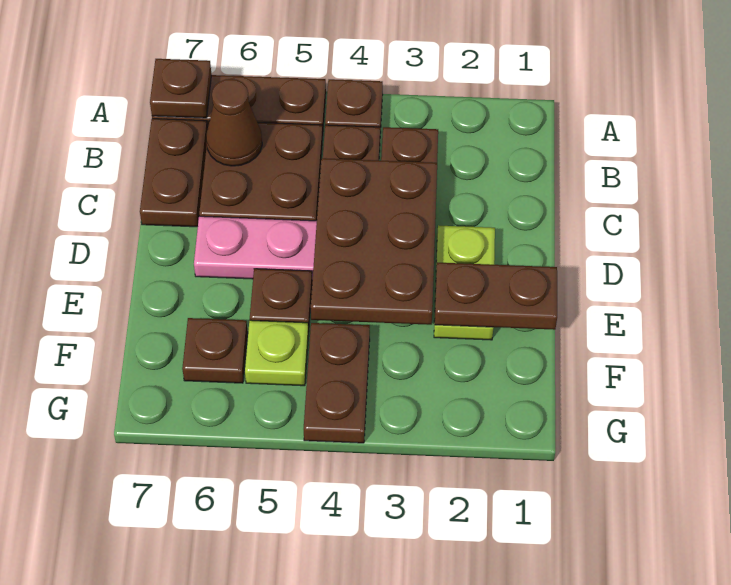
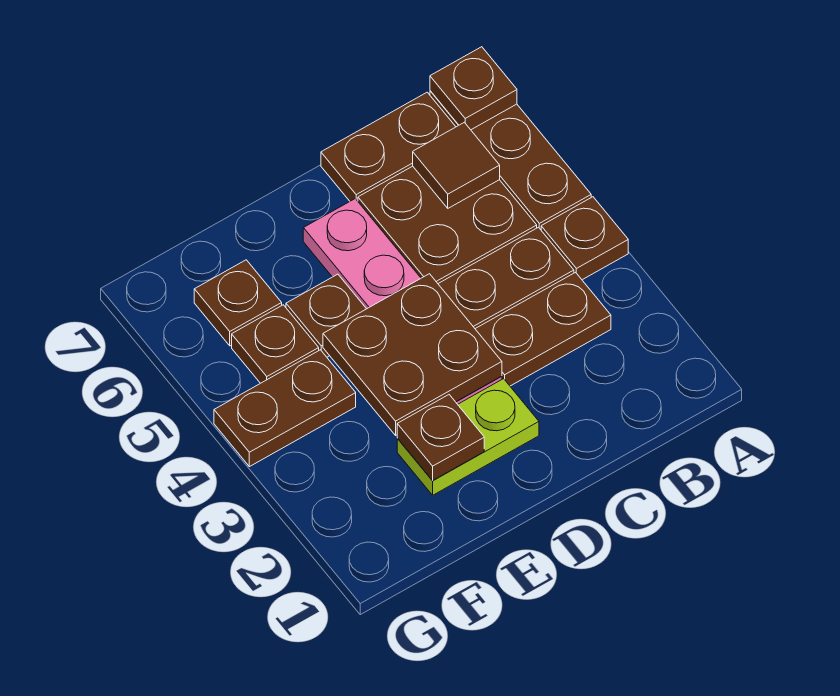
brown cone B6 level 2 -> brown tile B6 level 2
brown plate C3:E4 level 2 -> brown plate D3:E4 level 2
brown plate E1:E2 level 2 -> brown plate E2 level 2
lime plate F5 level 1 -> brown plate F5 level 1

